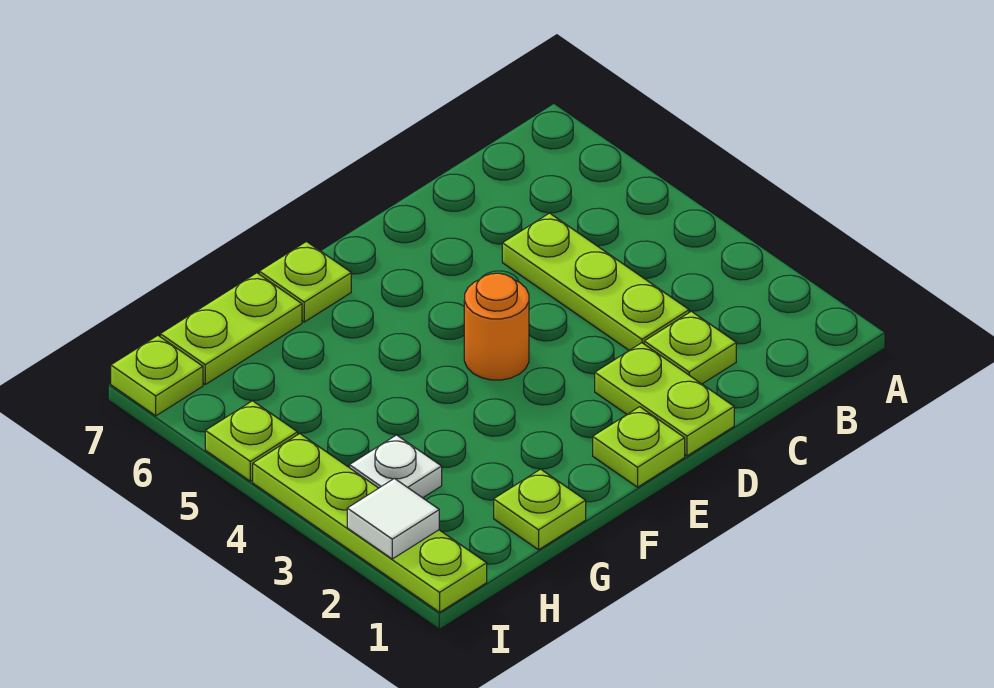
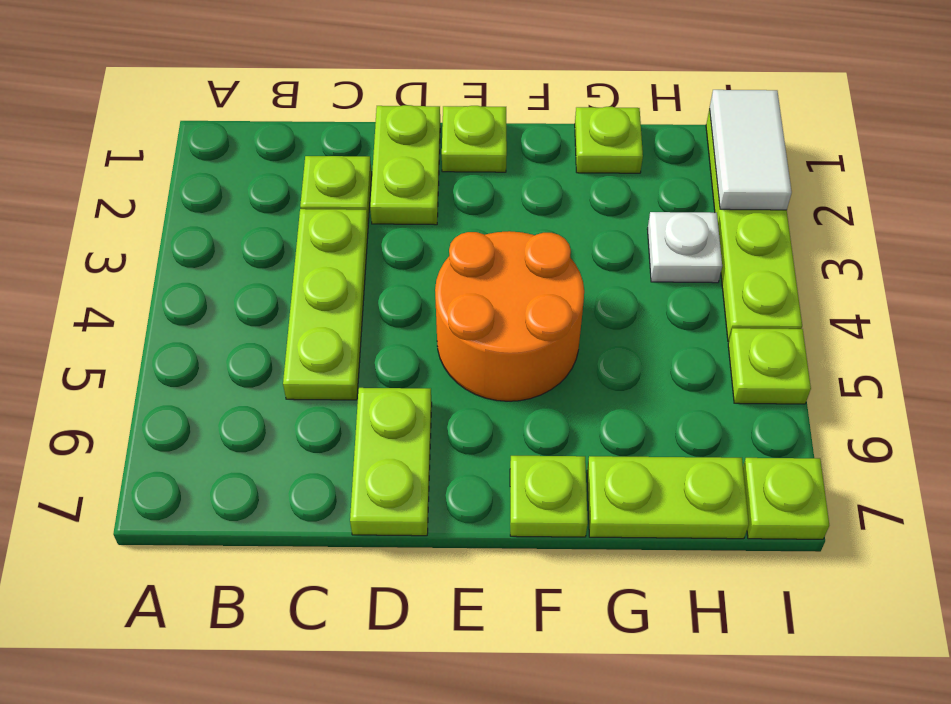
none -> lime plate D6:D7 level 1
orange round brick E4 level 1 -> orange round brick E4:F5 level 1
white tile I2 level 2 -> white tile I1:I2 level 2

